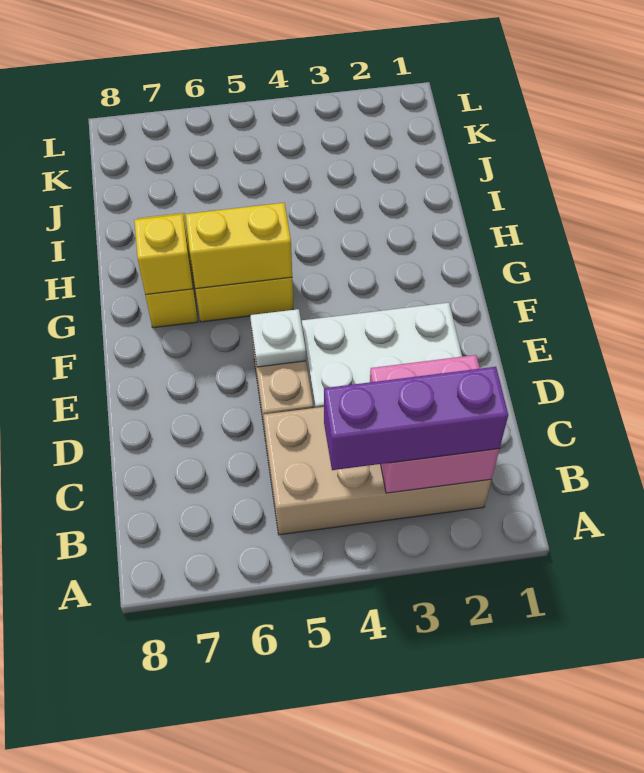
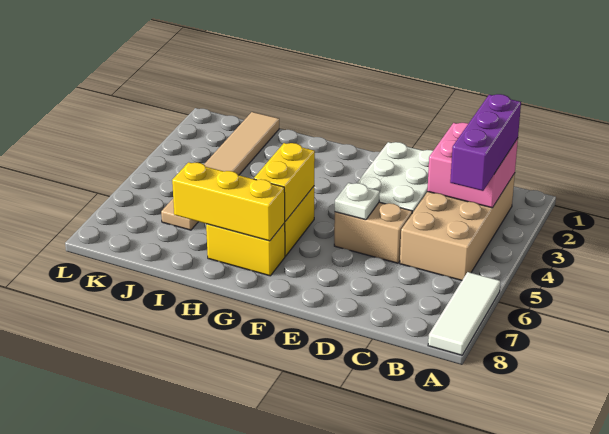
none -> white tile A6:A8 level 1
yellow brick G7 level 2 -> yellow brick G7:I7 level 2
none -> tan tile J1:J6 level 1

